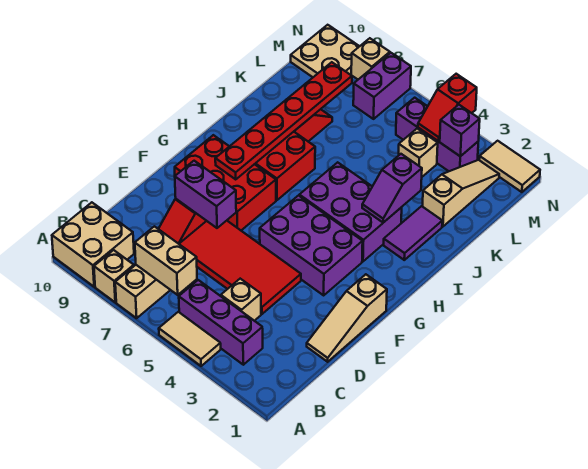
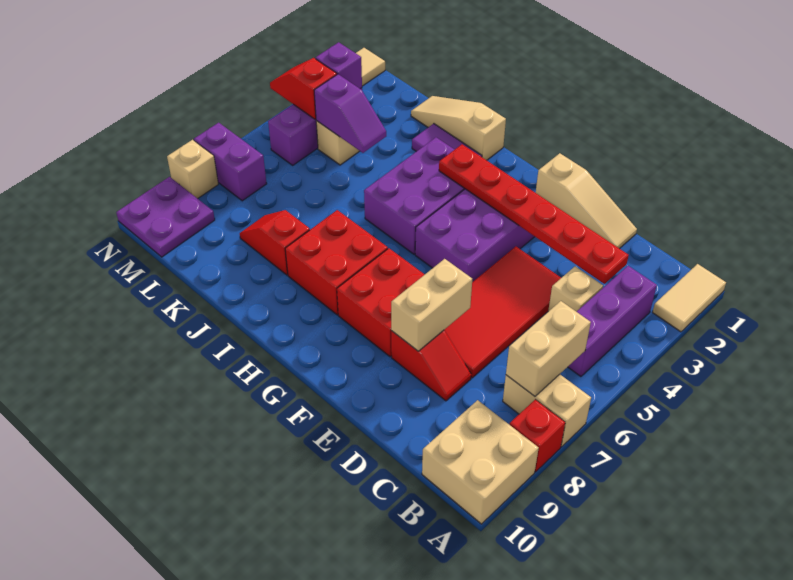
tan tile A4:A5 level 1 -> tan tile A1:A2 level 1
tan brick A8 level 1 -> red brick A8 level 1
purple brick E7:E8 level 2 -> tan brick E7:E8 level 2
red brick F7:G9 level 1 -> red brick F7:G8 level 1
red plate G8:L8 level 2 -> red plate C3:H3 level 2
purple slope I3:J3 level 2 top J -> purple slope K4:L4 level 2 top L
tan slope K2:M2 level 1 top K -> tan slope I1:K1 level 1 top I
red slope M4:N4 level 2 top N -> red slope M4:N4 level 2 top M
tan plate M9:N10 level 1 -> purple plate M9:N10 level 1

